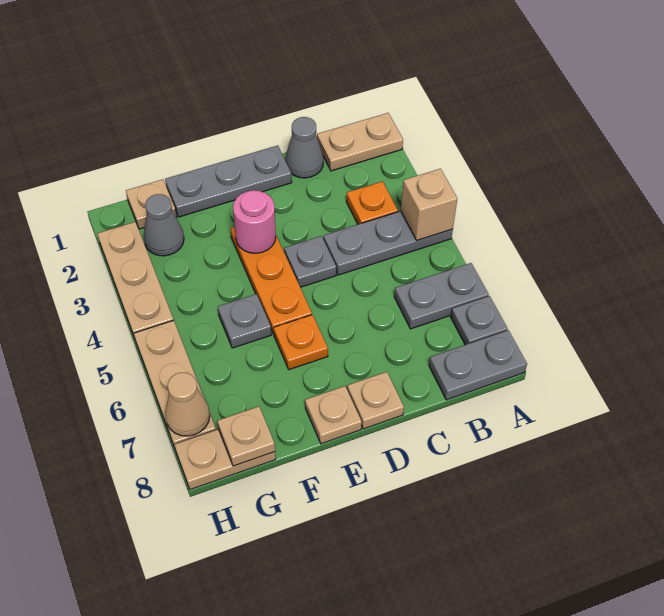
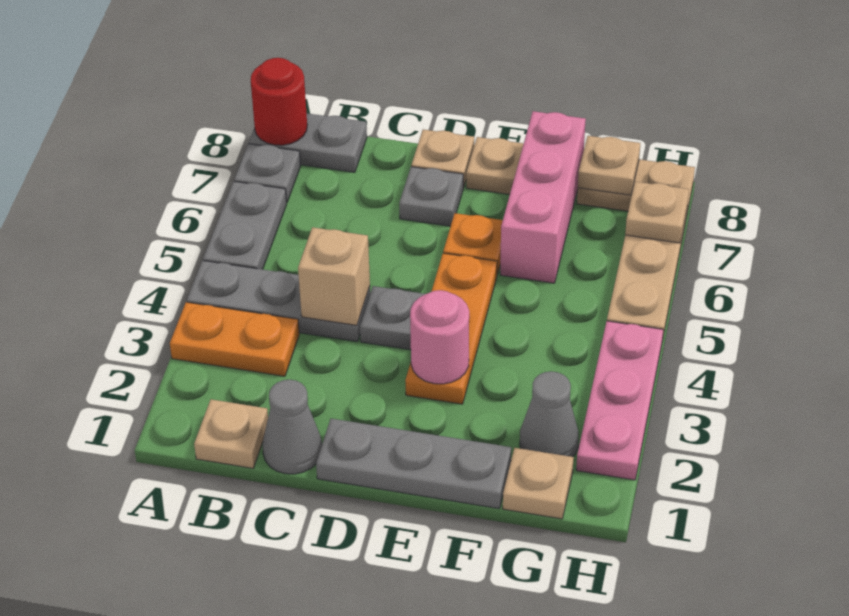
tan plate A1:B1 level 1 -> tan plate B1 level 1
tan brick A4 level 2 -> tan brick C4 level 2
grey plate A6:B6 level 1 -> grey plate A5:A6 level 1
none -> red round brick A8 level 2
orange plate B3 level 1 -> orange plate A3:B3 level 1
grey plate F5 level 1 -> grey plate D7 level 1
none -> pink brick F6:F8 level 1
tan plate H2:H4 level 1 -> pink plate H2:H4 level 1
tan cone H7 level 2 -> tan plate H7 level 2

